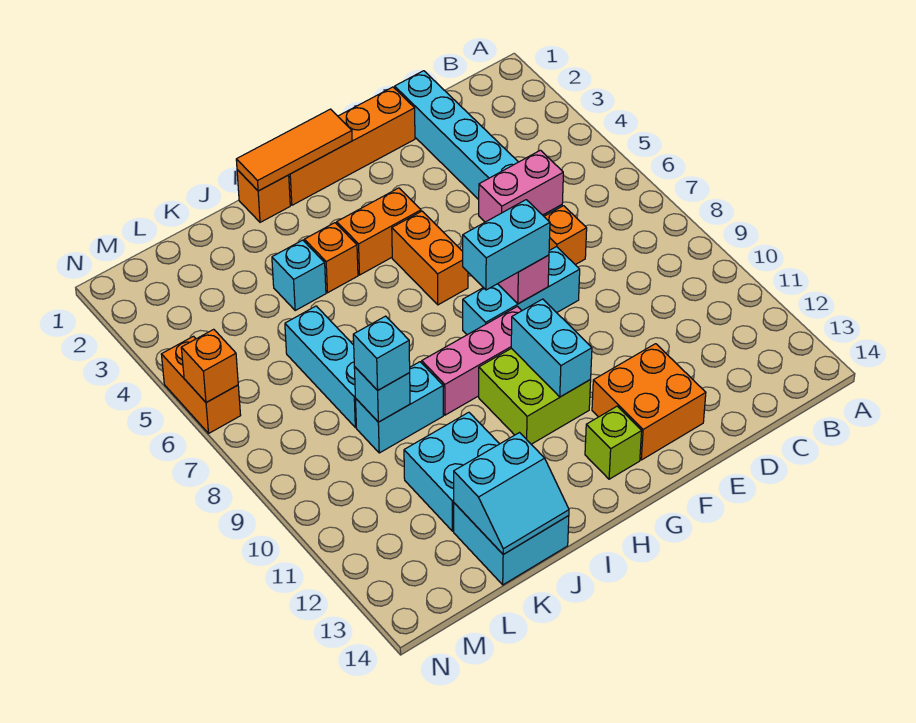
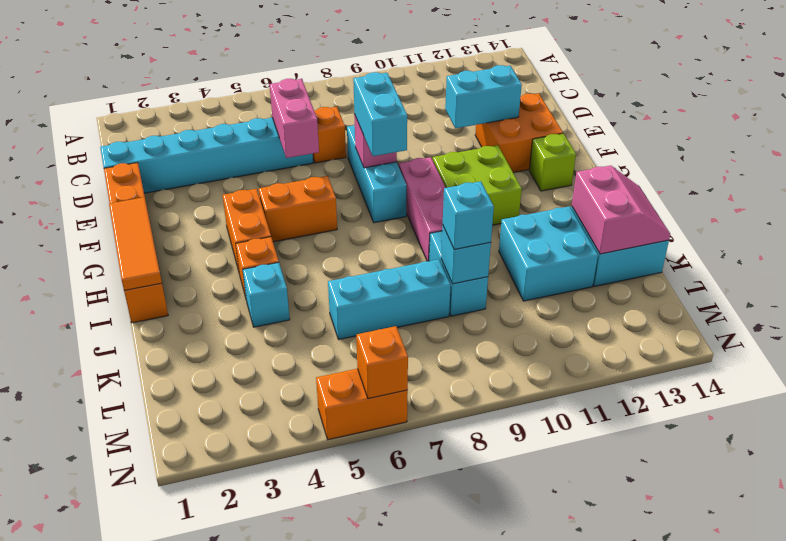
cyan brick G10:G11 level 2 -> cyan brick E11:E12 level 2
cyan slope J13:K14 level 2 top 13 -> pink slope J13:K14 level 2 top 13

